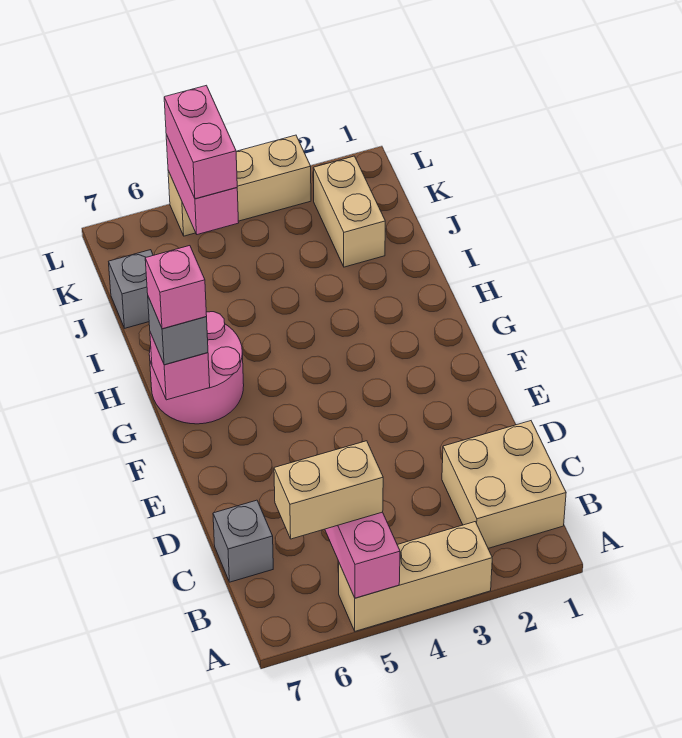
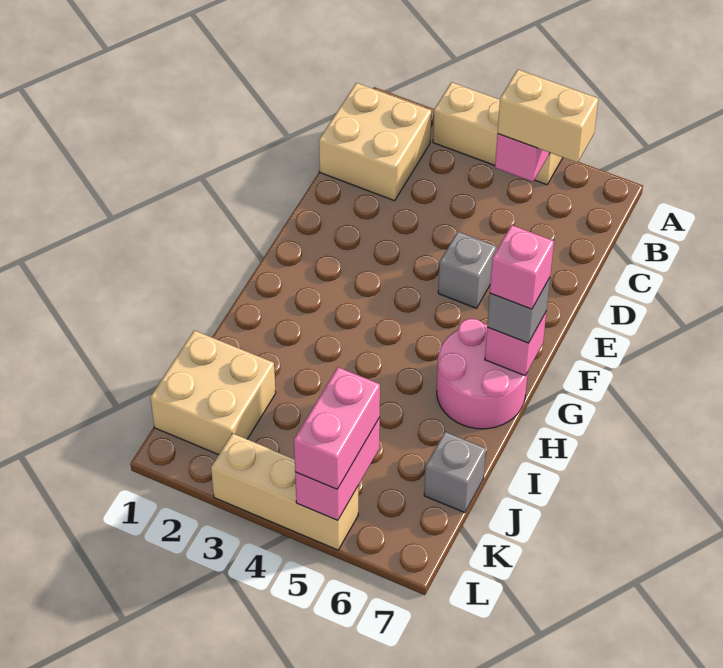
grey brick C7 level 1 -> grey brick E5 level 1
tan brick J2:K2 level 1 -> tan brick J1:K2 level 1

